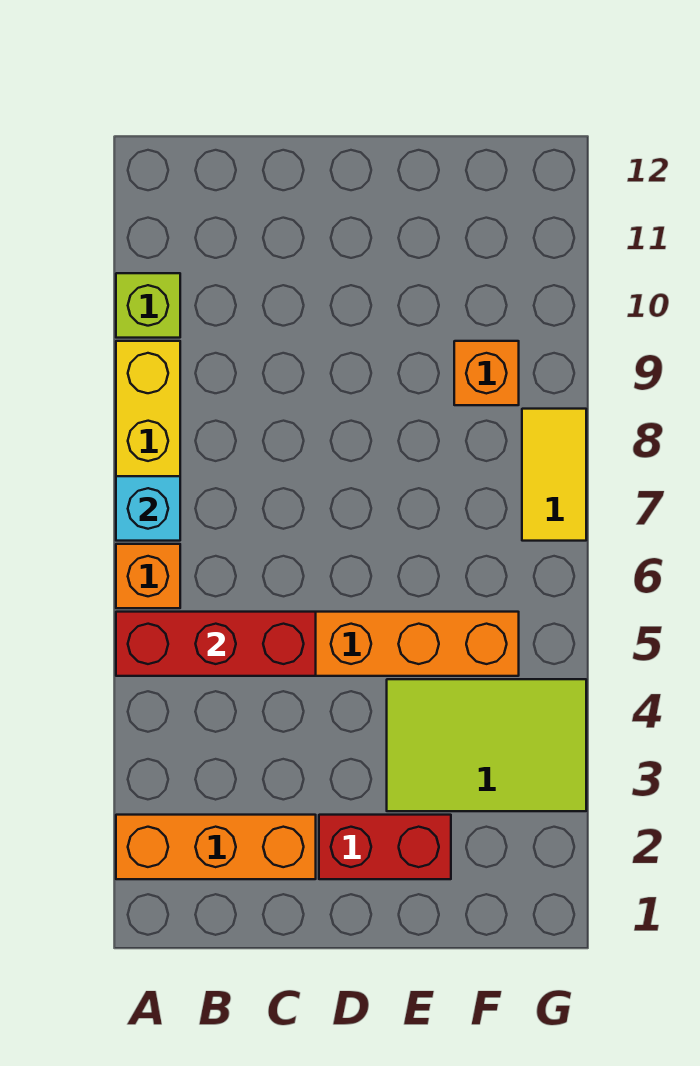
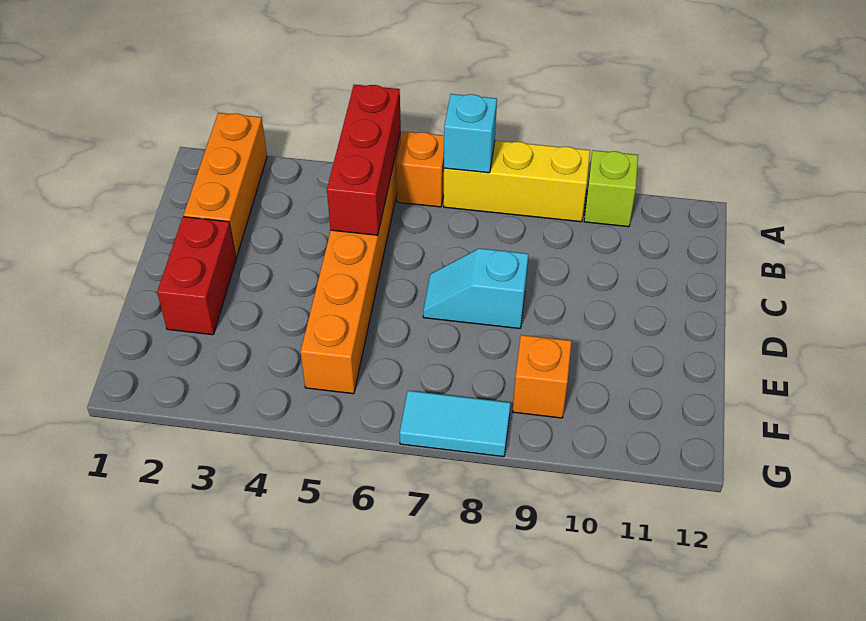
none -> cyan slope D7:D8 level 1 top 8
lime tile E3:G4 level 1 -> none
yellow tile G7:G8 level 1 -> cyan tile G7:G8 level 1

